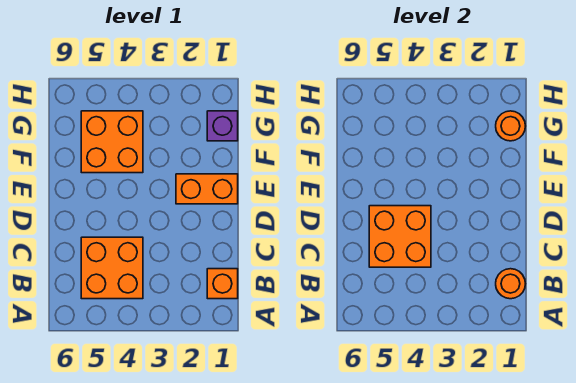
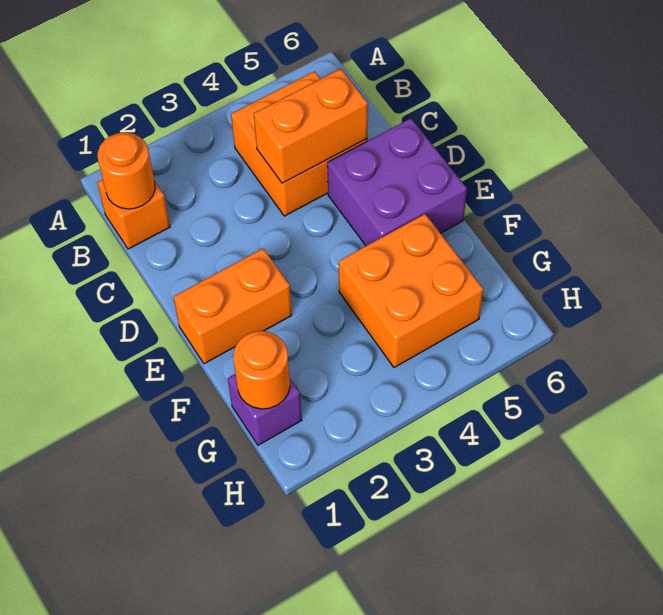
orange brick C4:D5 level 2 -> orange brick C4:C5 level 2
none -> purple brick D5:E6 level 1

